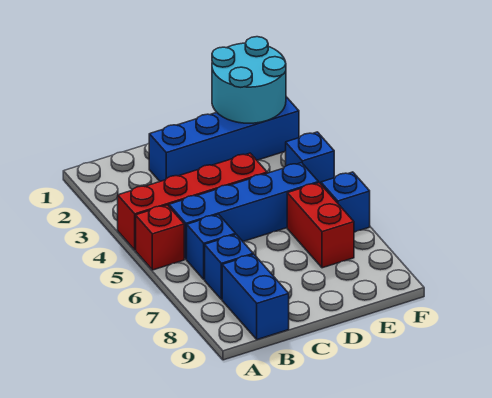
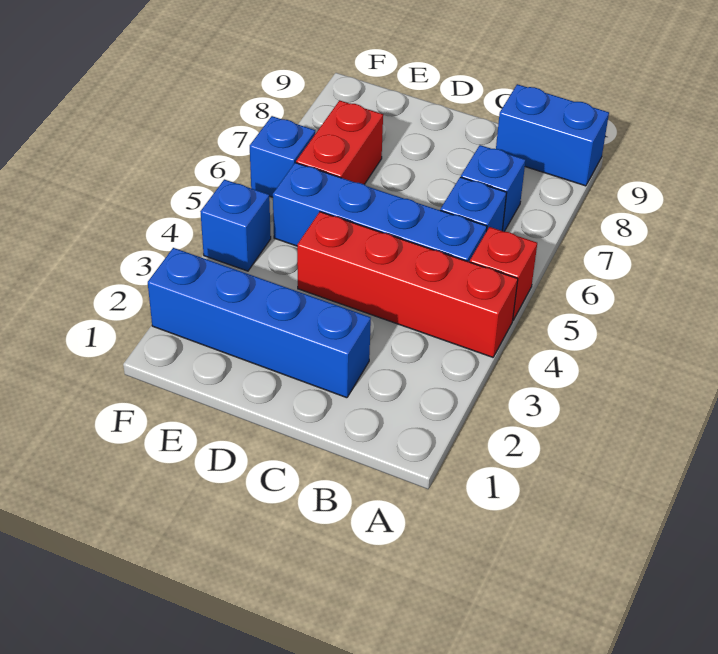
blue brick B8:B9 level 1 -> blue brick A9:B9 level 1
cyan round brick E1:F2 level 2 -> none

